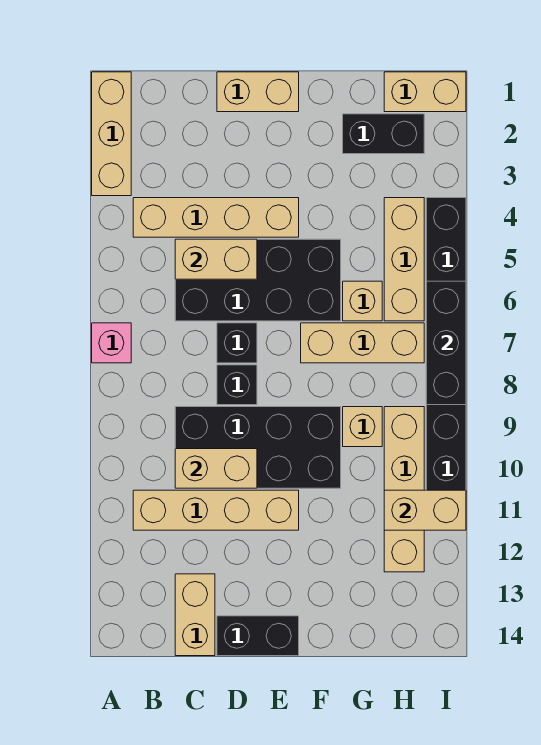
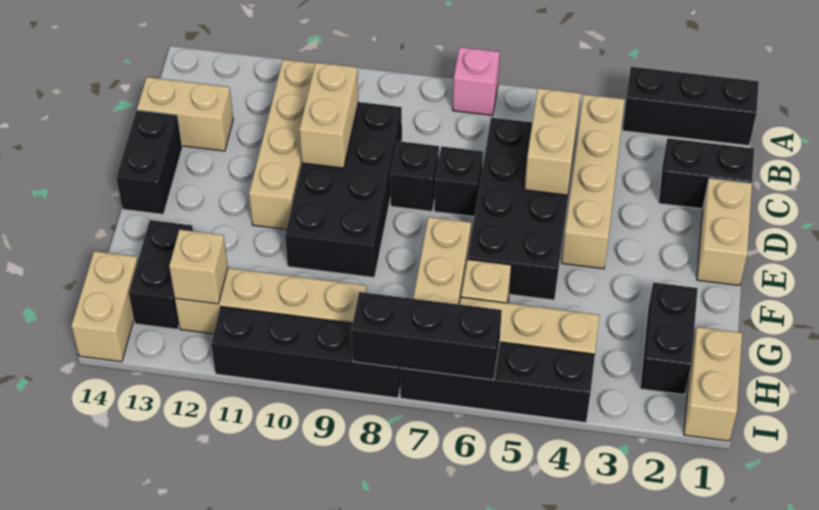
tan brick A1:A3 level 1 -> black brick A1:A3 level 1
none -> black brick C1:C2 level 1
tan brick G9 level 1 -> tan brick H12 level 2
none -> black brick G13:H13 level 1
tan brick H11:I11 level 2 -> tan brick H14:I14 level 1

